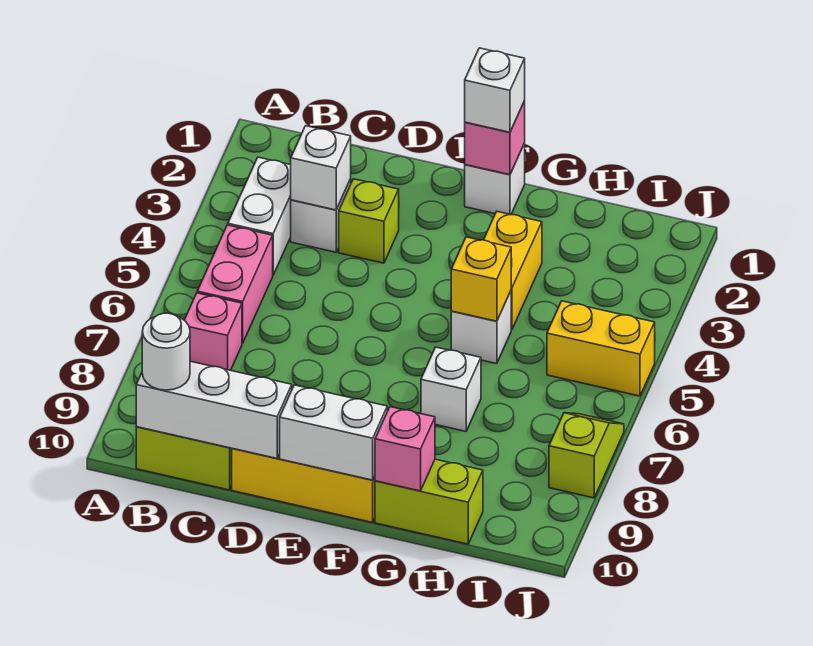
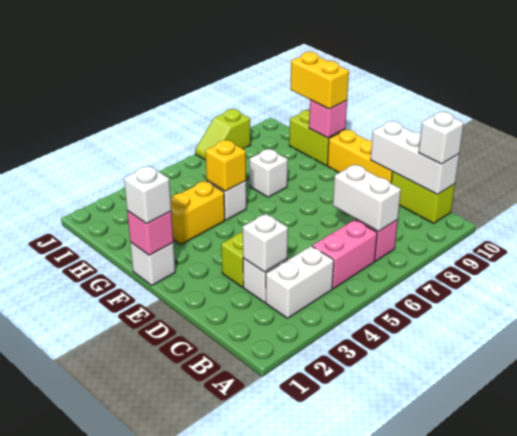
white round brick B10 level 3 -> white brick B10 level 3
white brick E10:F10 level 2 -> white brick B7:C7 level 2
yellow brick I5:J5 level 1 -> yellow brick G10:H10 level 3

